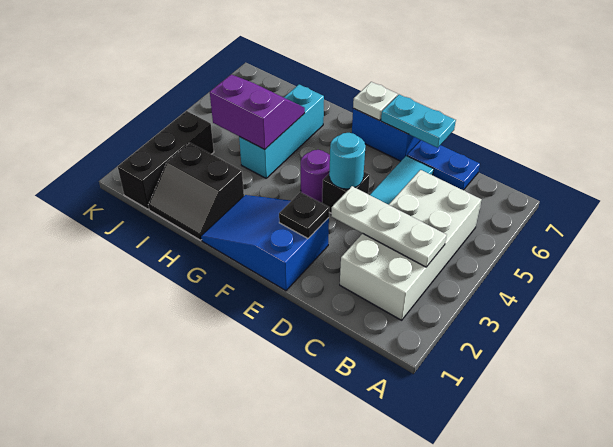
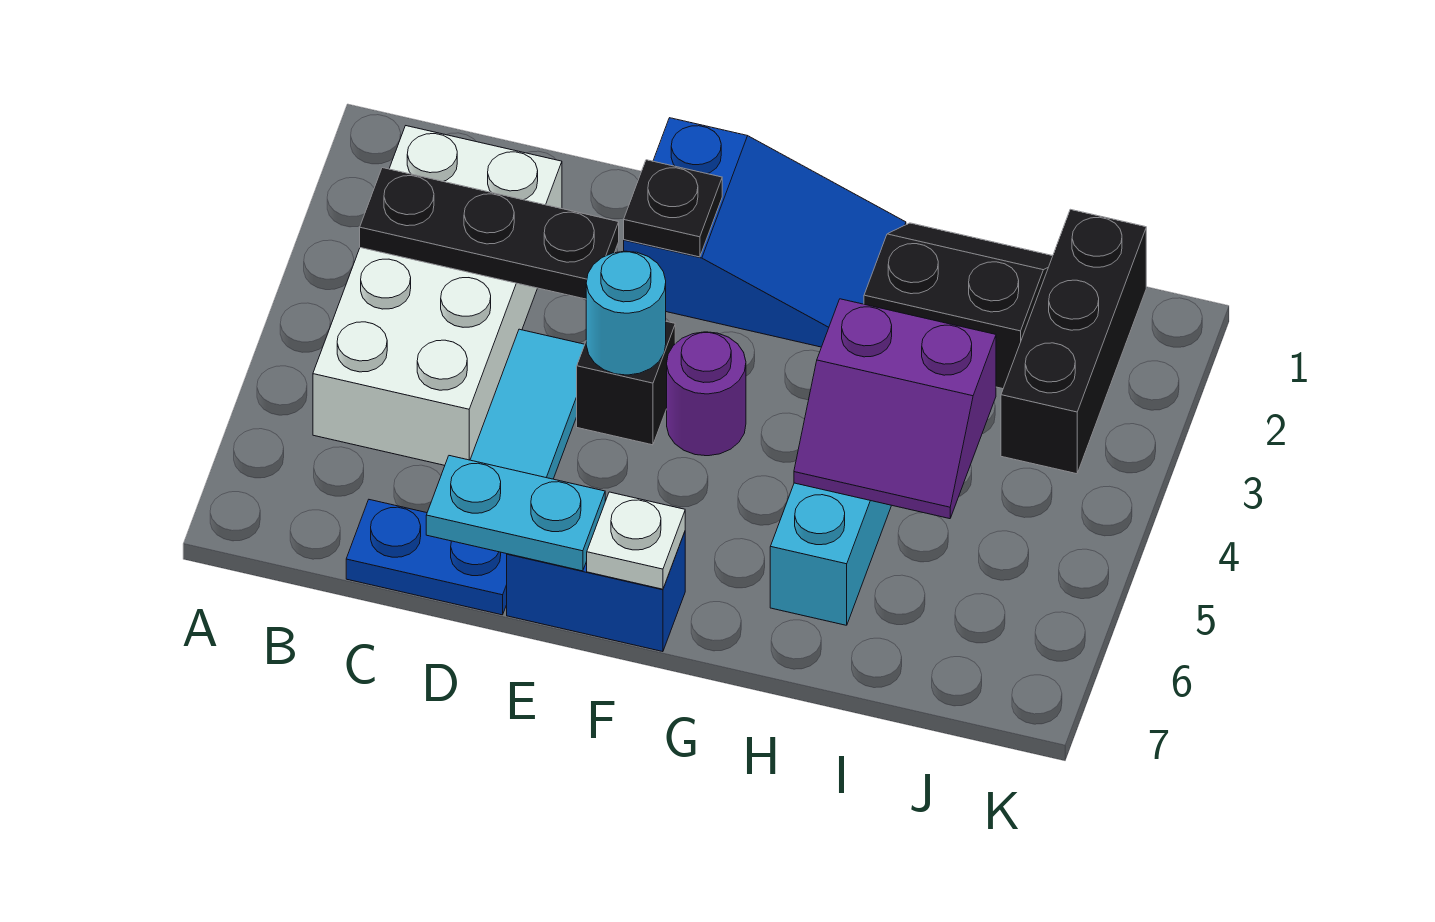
white plate B3:D3 level 2 -> black plate B3:D3 level 2

